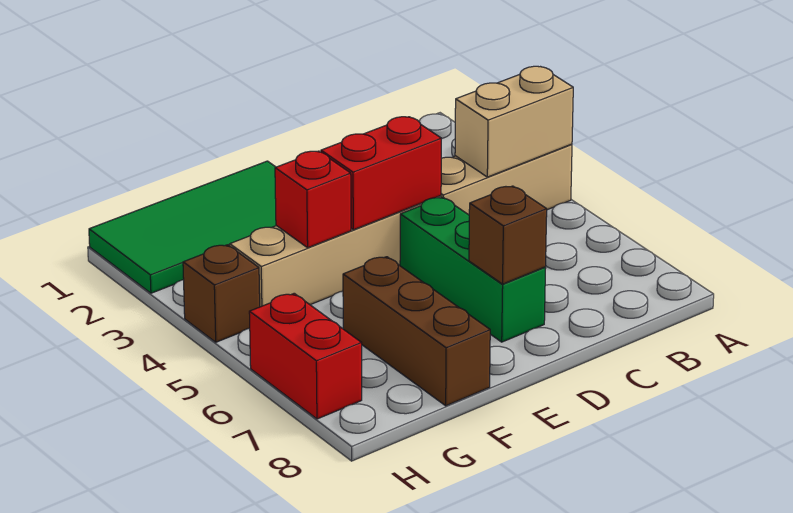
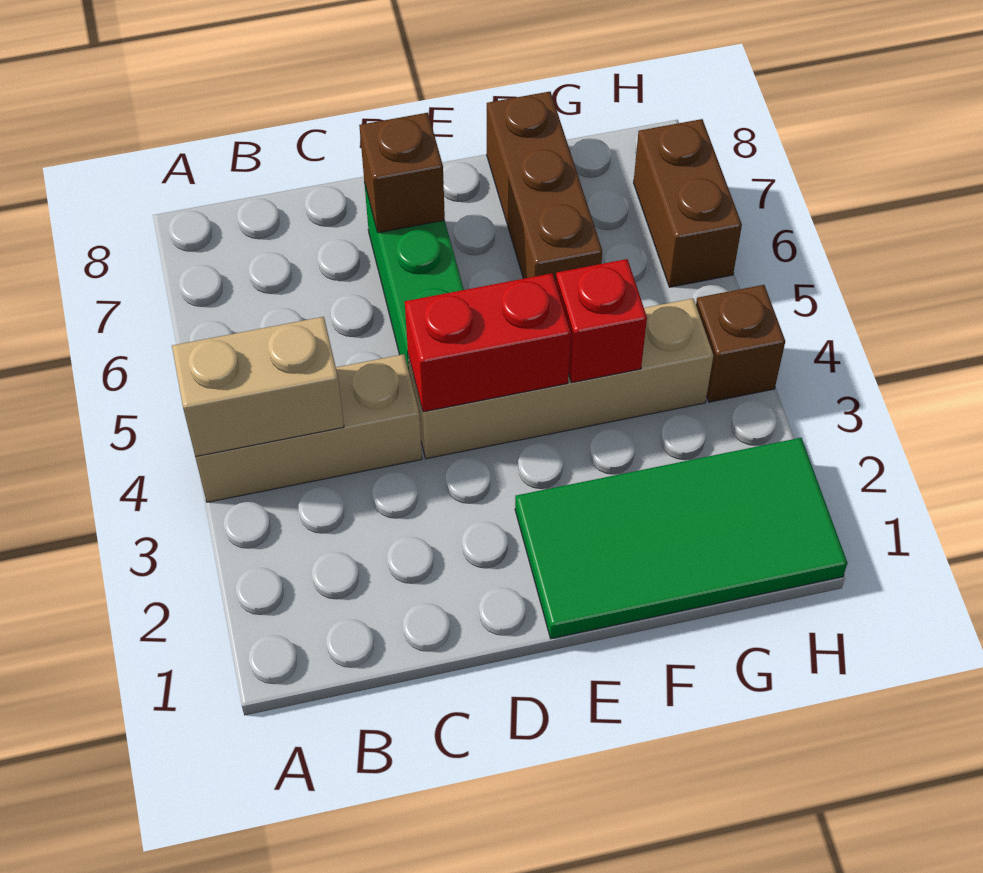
red brick H6:H7 level 1 -> brown brick H6:H7 level 1

